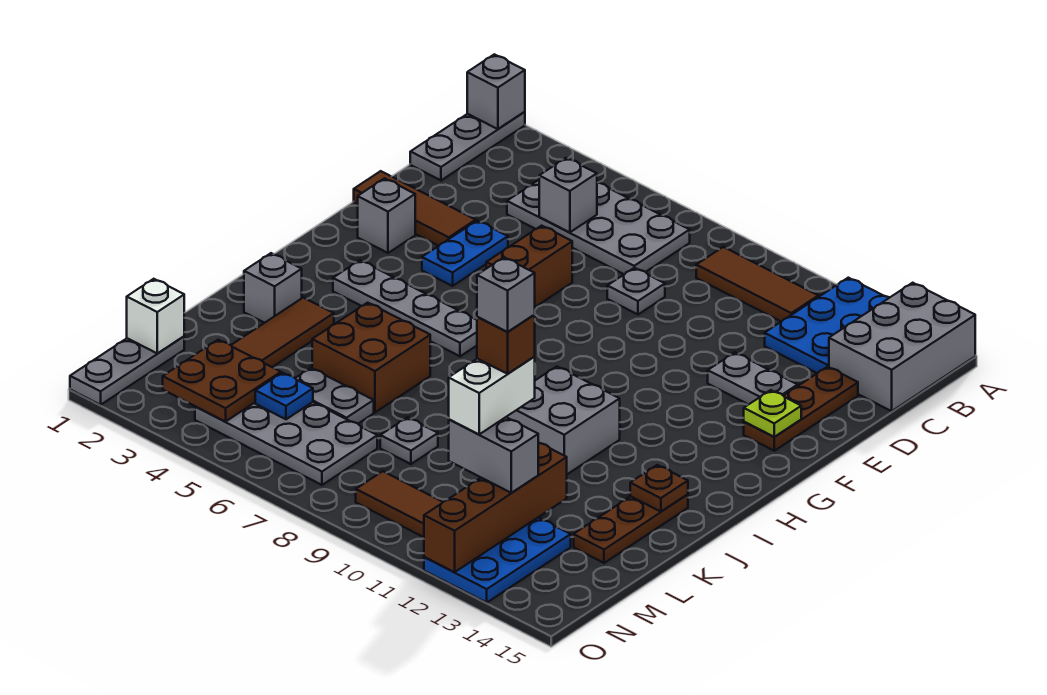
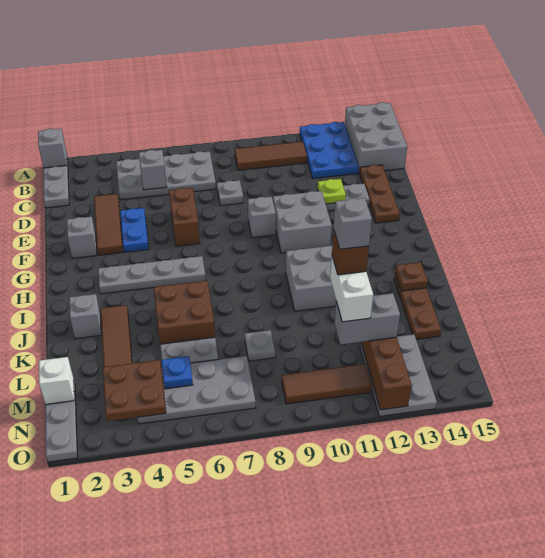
brown tile E1:E3 level 1 -> brown tile D3:F3 level 1
none -> grey brick F9 level 1
none -> grey brick F10:G11 level 1
lime plate F14 level 2 -> lime plate E12 level 2
blue plate M12:O13 level 1 -> grey plate M12:O13 level 1

